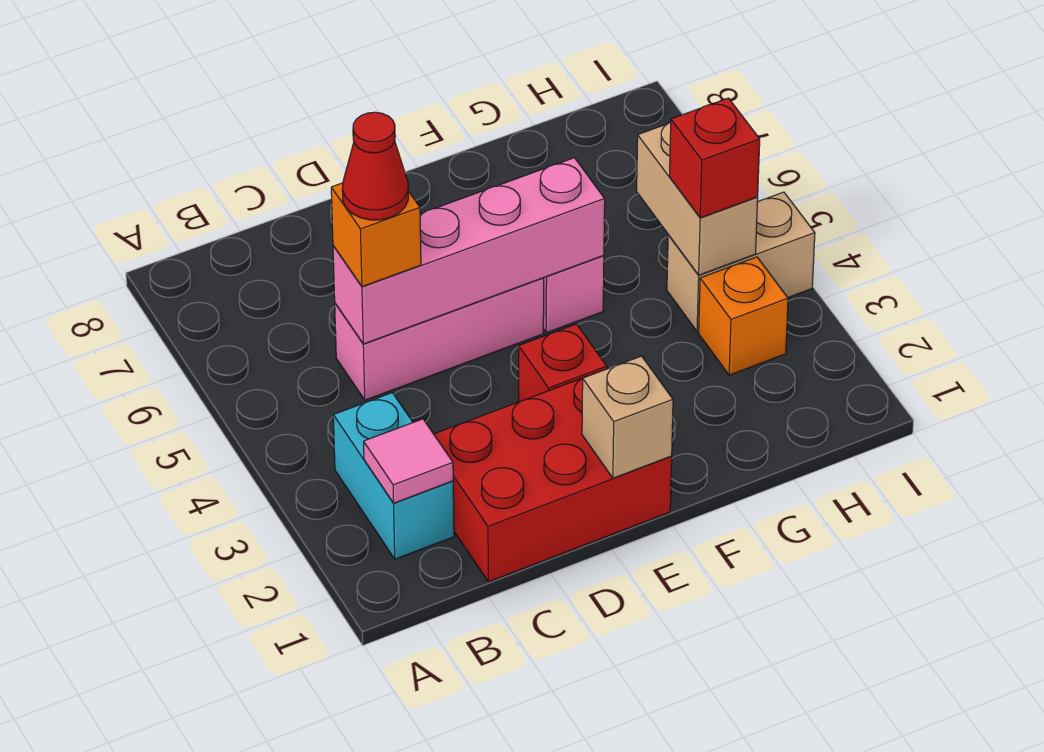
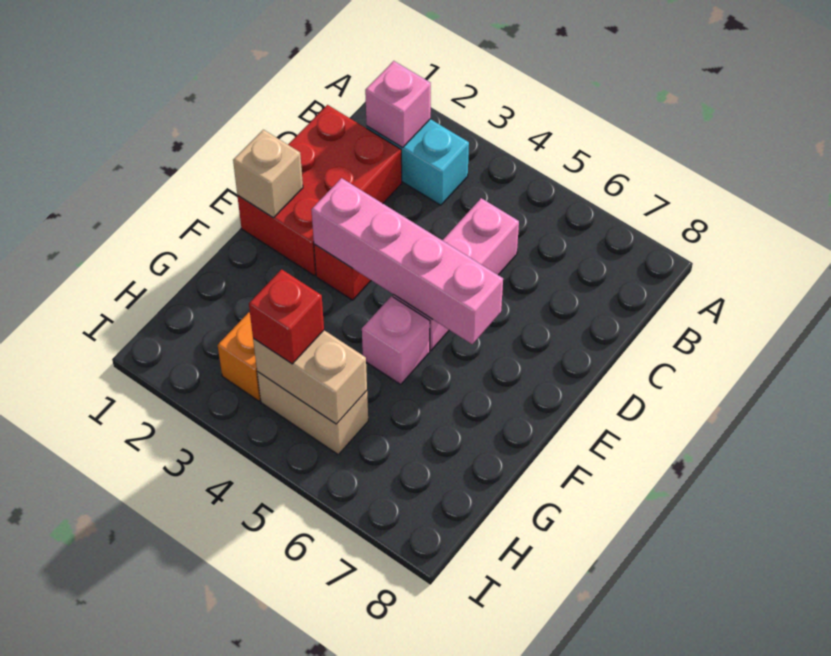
pink tile B2 level 2 -> pink brick B2 level 2
pink brick C5:F5 level 2 -> pink brick E3:E6 level 2
orange brick C5 level 3 -> none
red cone C5 level 4 -> none
tan brick H4:I4 level 1 -> tan brick H4:H5 level 1

